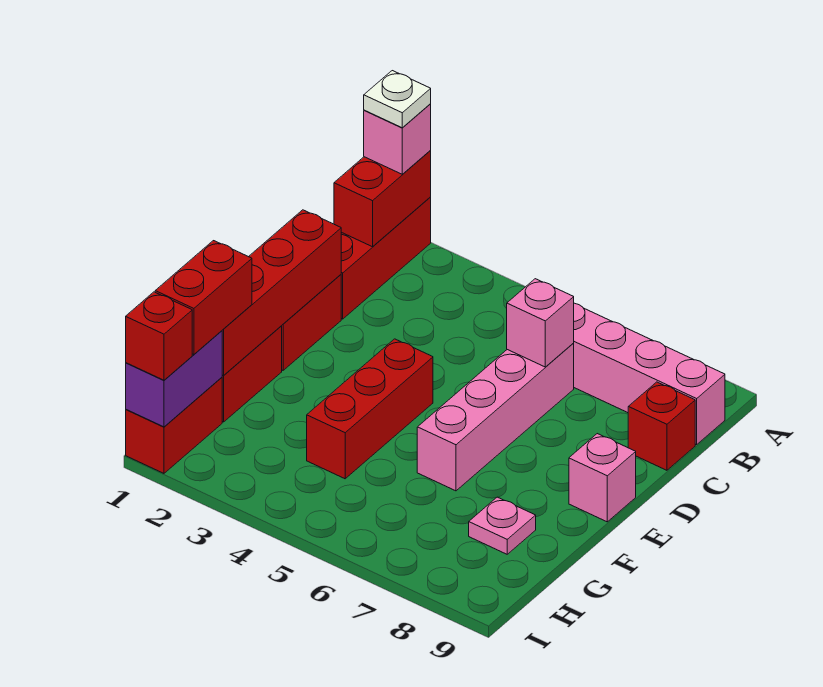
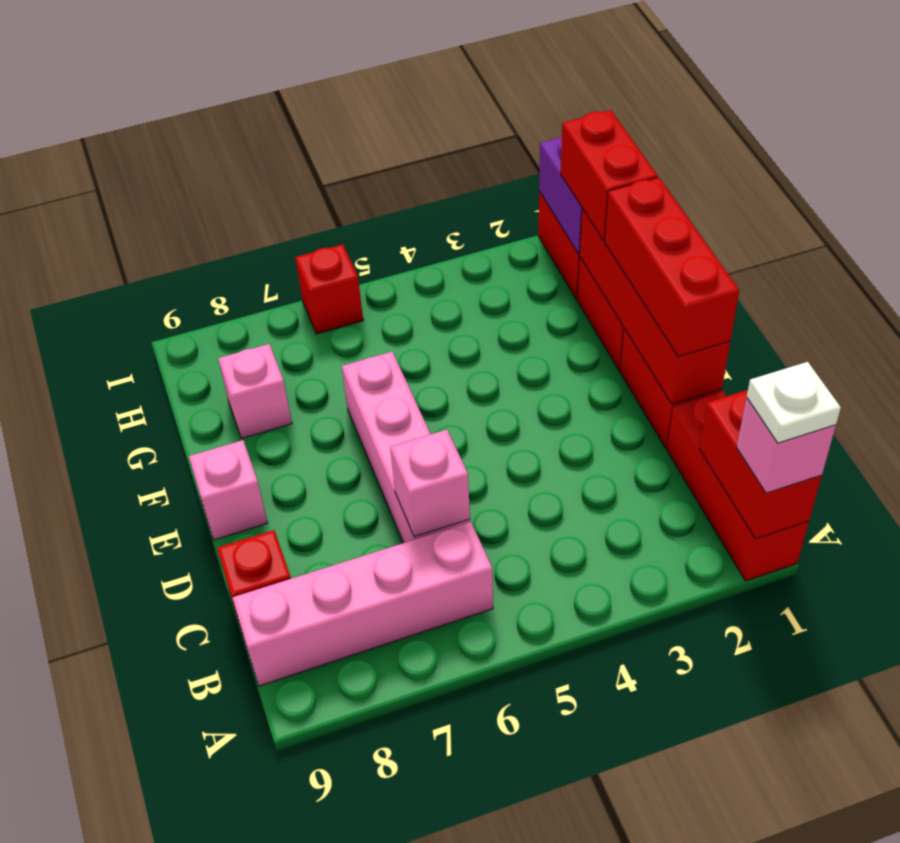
red brick E4:G4 level 1 -> red brick D1:F1 level 3
pink plate G8 level 1 -> pink brick G8 level 1
red brick I1 level 3 -> red brick I6 level 1

